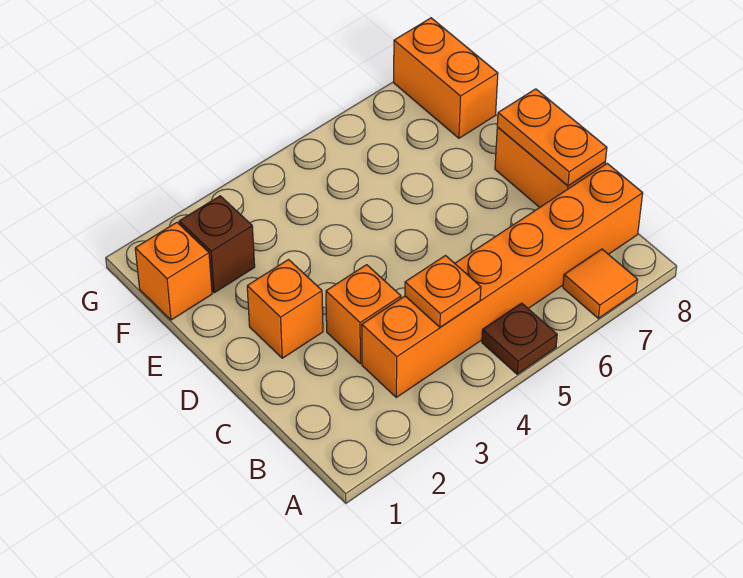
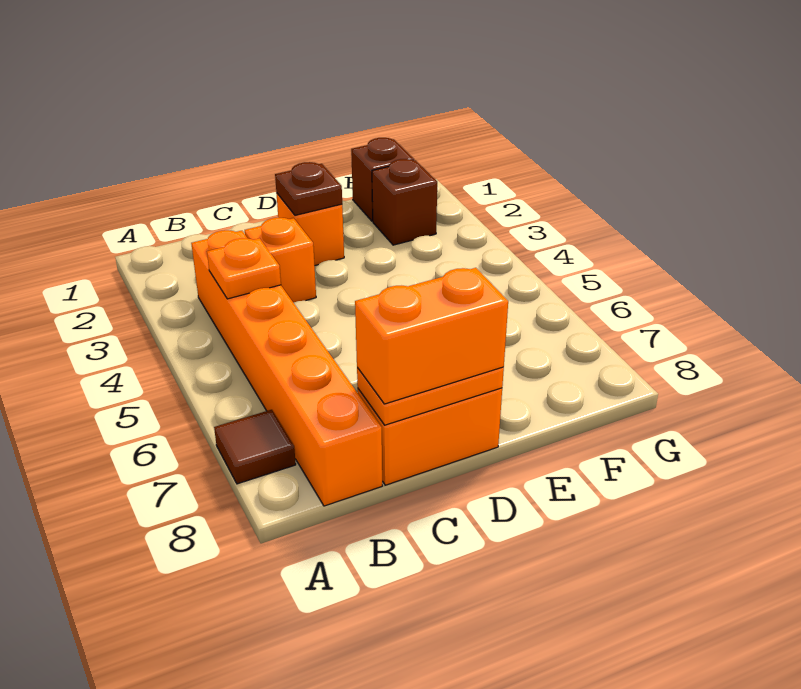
brown plate A5 level 1 -> brown plate D2 level 2
orange tile A7 level 1 -> brown tile A7 level 1
orange brick F1 level 1 -> brown brick F1 level 1
orange brick F8:G8 level 1 -> orange brick C8:D8 level 3

